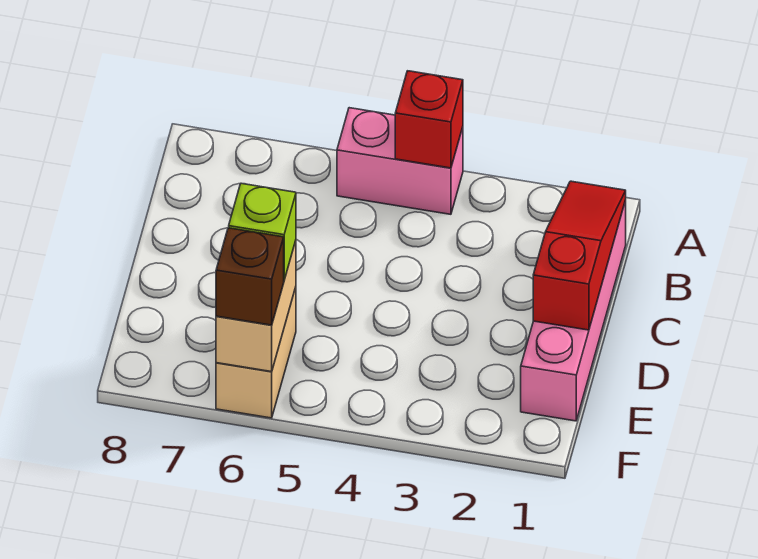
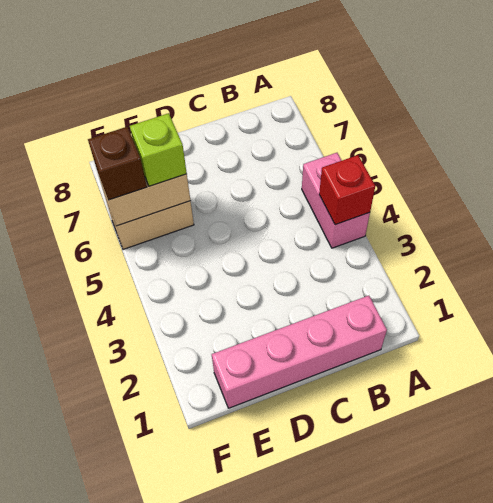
red slope B1:D1 level 2 top D -> none

